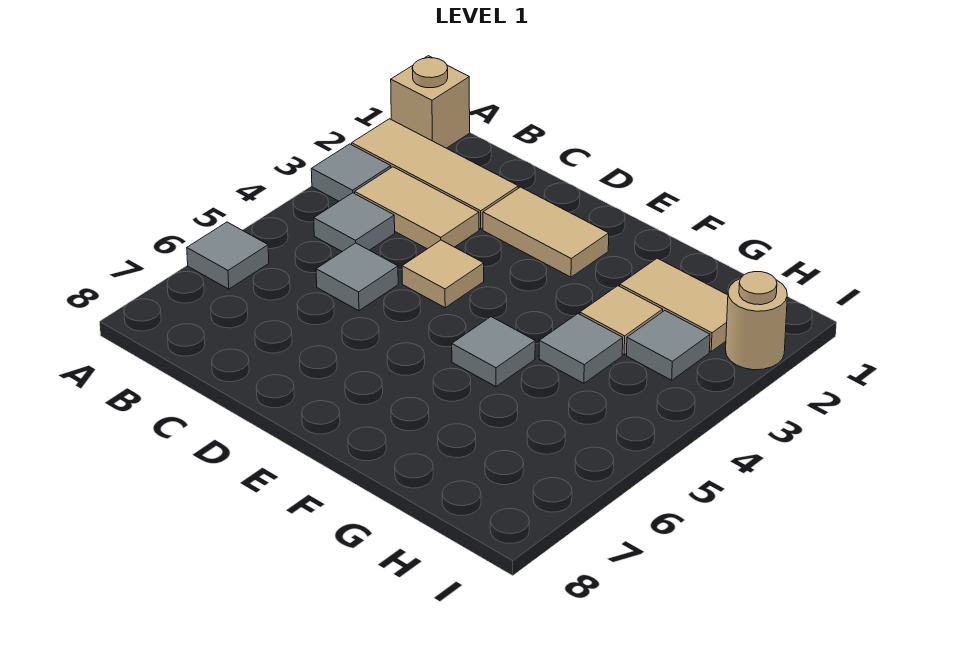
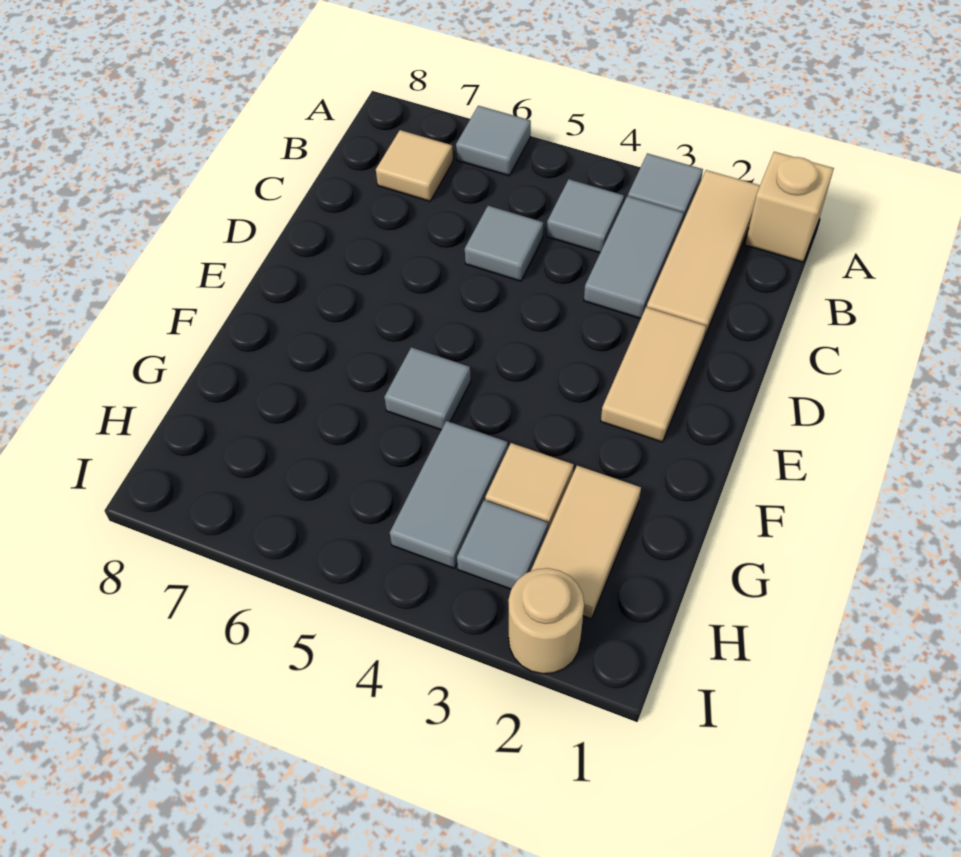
tan tile B3:C3 level 1 -> grey tile B3:C3 level 1
tan tile D4 level 1 -> tan tile B7 level 1
grey tile G4 level 1 -> grey tile G4:H4 level 1

